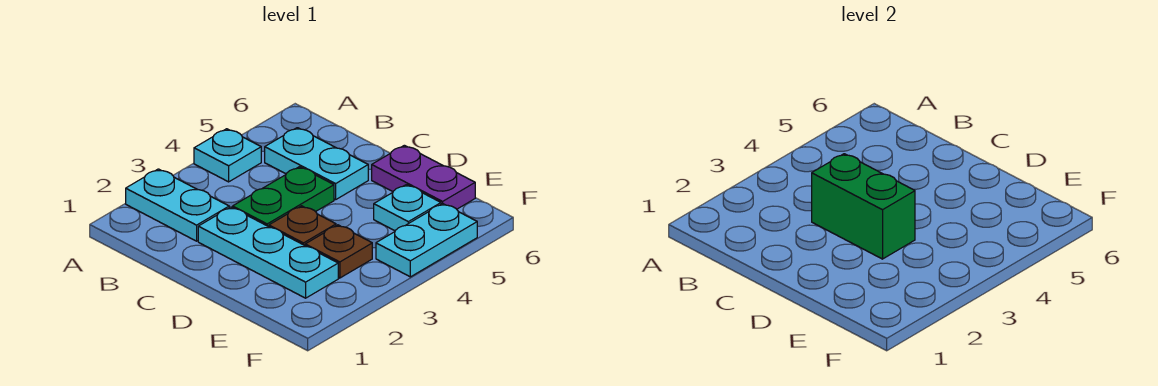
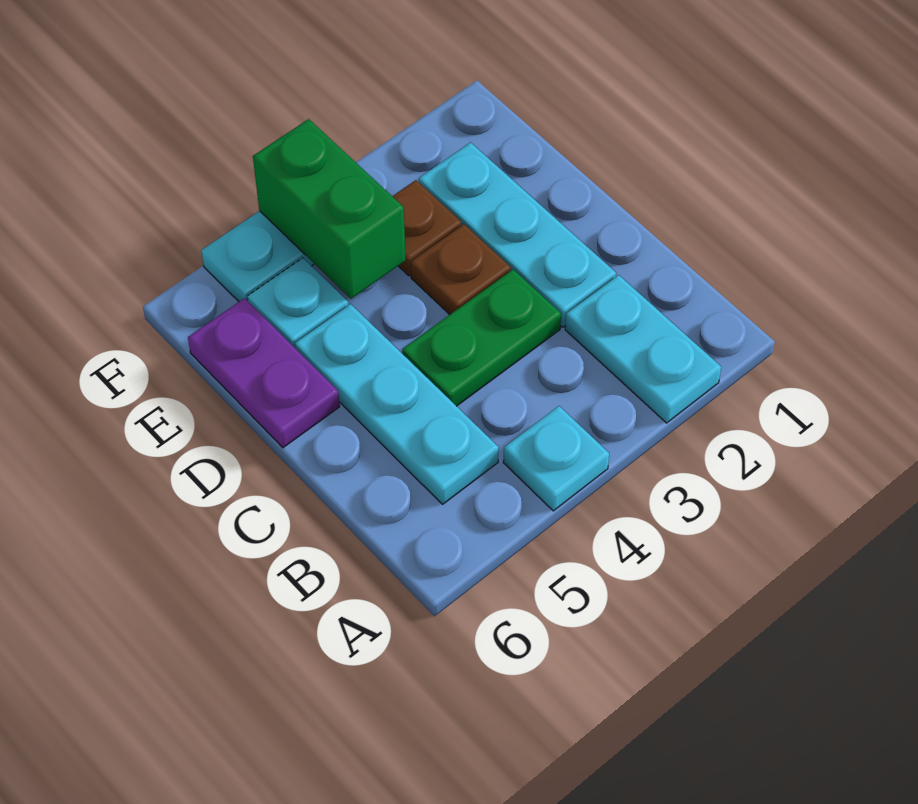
cyan plate B5:C5 level 1 -> cyan plate B5:D5 level 1
green brick C3:D3 level 2 -> green brick E4:F4 level 2

